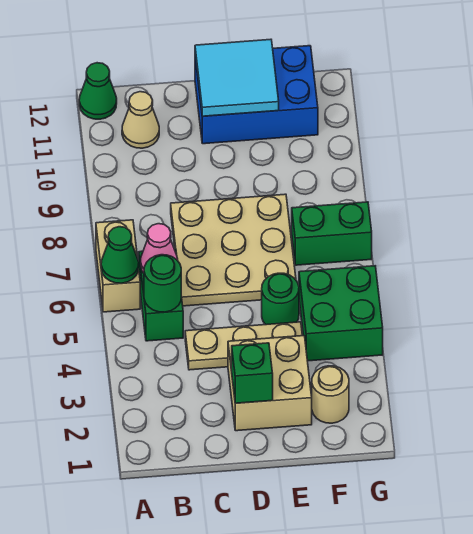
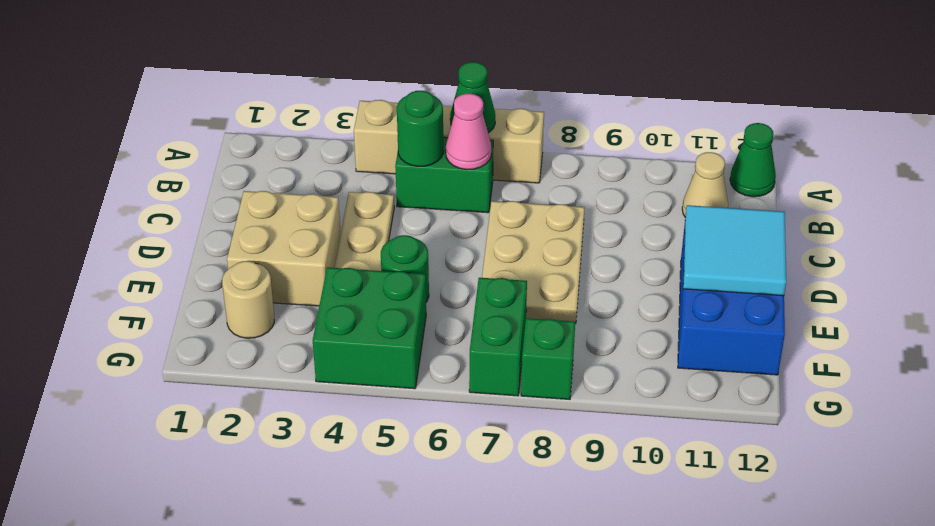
tan brick A6:A7 level 1 -> tan brick A4:A7 level 1
tan plate C6:E8 level 1 -> tan plate C7:E8 level 1
green brick D2 level 2 -> green brick G8 level 1

